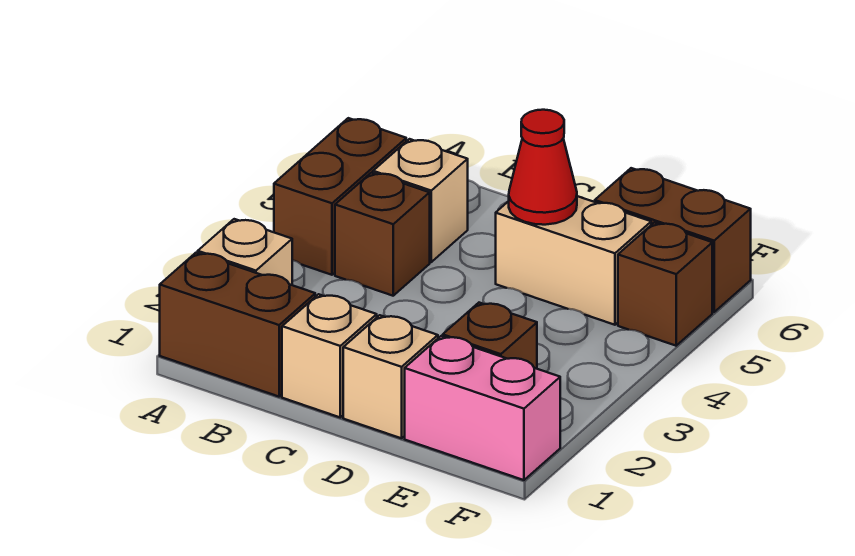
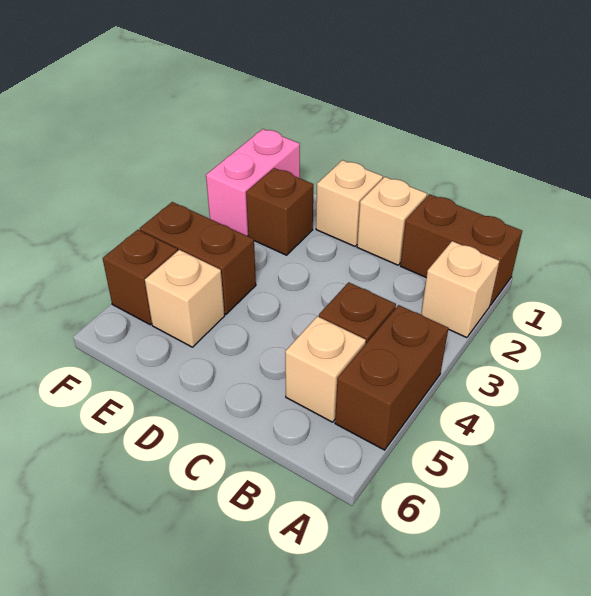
tan brick D5:E5 level 1 -> tan brick E5 level 1
red cone D5 level 2 -> none
pink brick E1:F1 level 1 -> pink brick F1:F2 level 1
brown brick E6:F6 level 1 -> brown brick E4:F4 level 1

